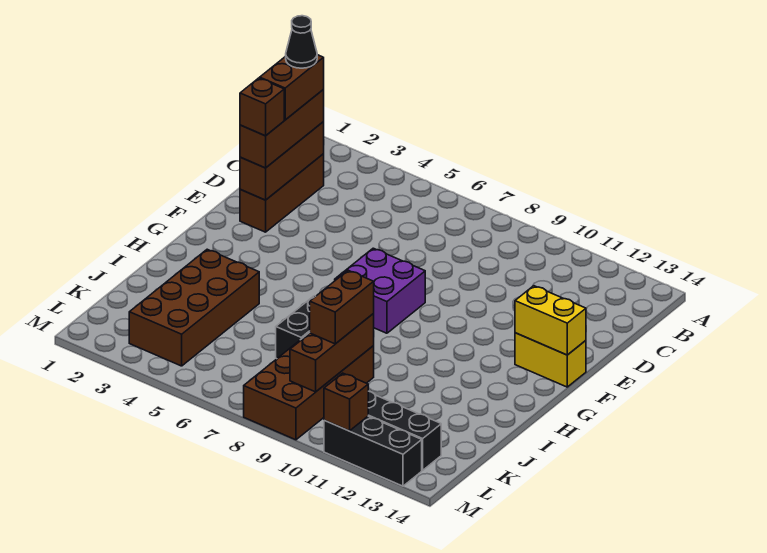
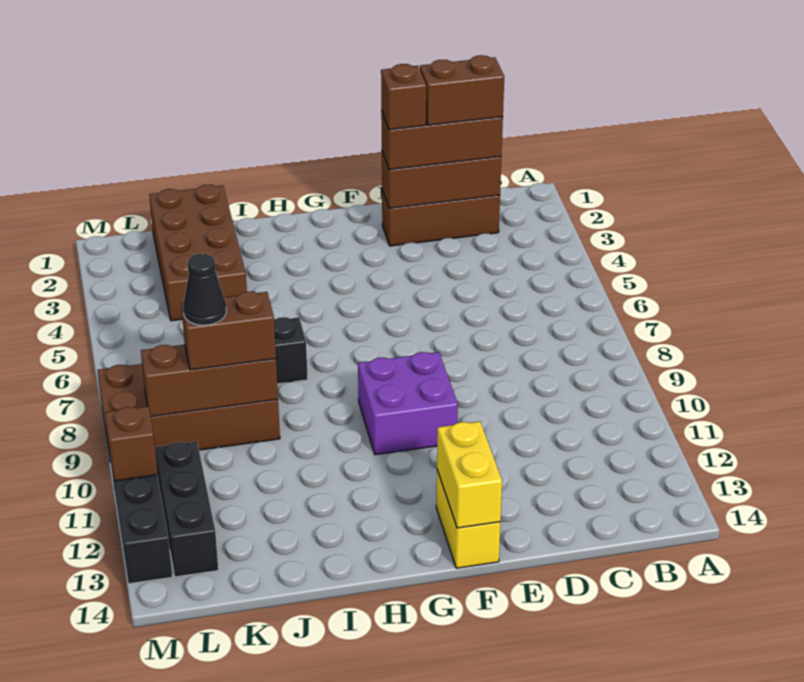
black cone C2 level 5 -> black cone K9 level 4
purple brick F7:G8 level 1 -> purple brick F9:G10 level 1
brown brick I3:L4 level 1 -> brown brick J1:K4 level 1

